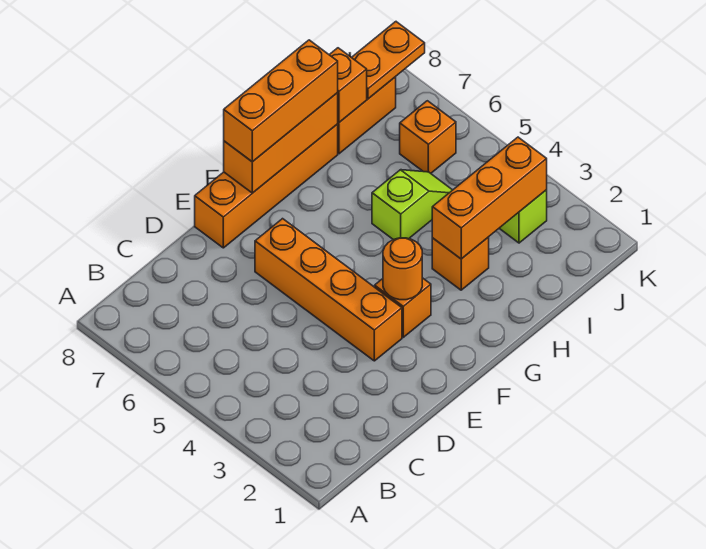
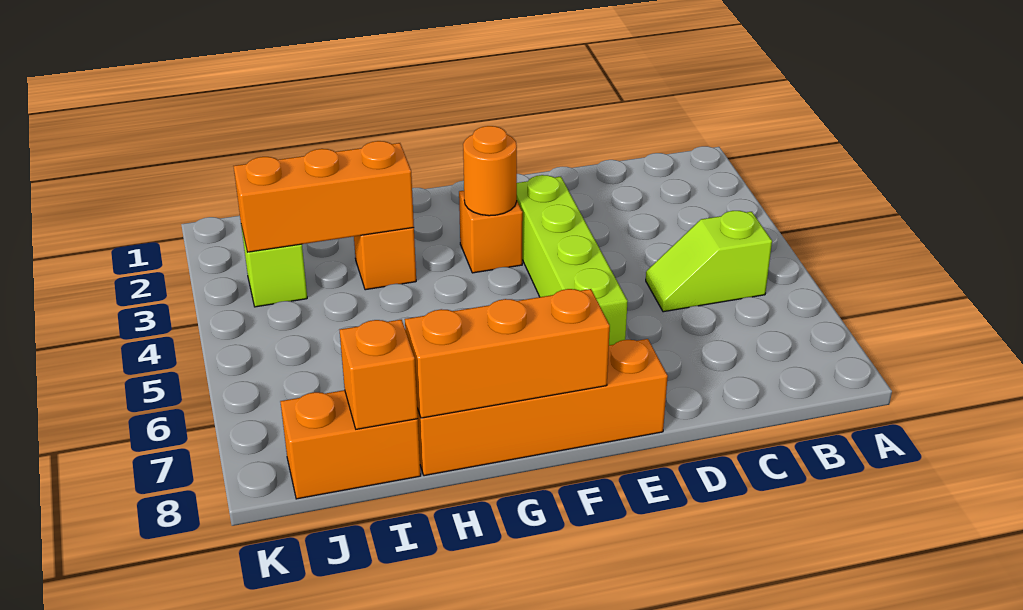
orange brick E3:E6 level 1 -> lime brick E3:E6 level 1
orange brick F8:H8 level 3 -> none
lime slope H5:I5 level 1 top H -> lime slope B5:C5 level 1 top B
orange brick J6 level 1 -> none
orange plate J8:K8 level 2 -> none

